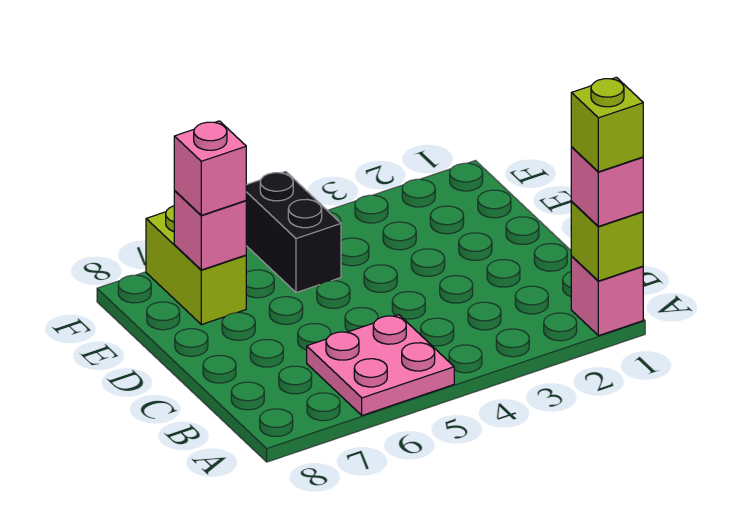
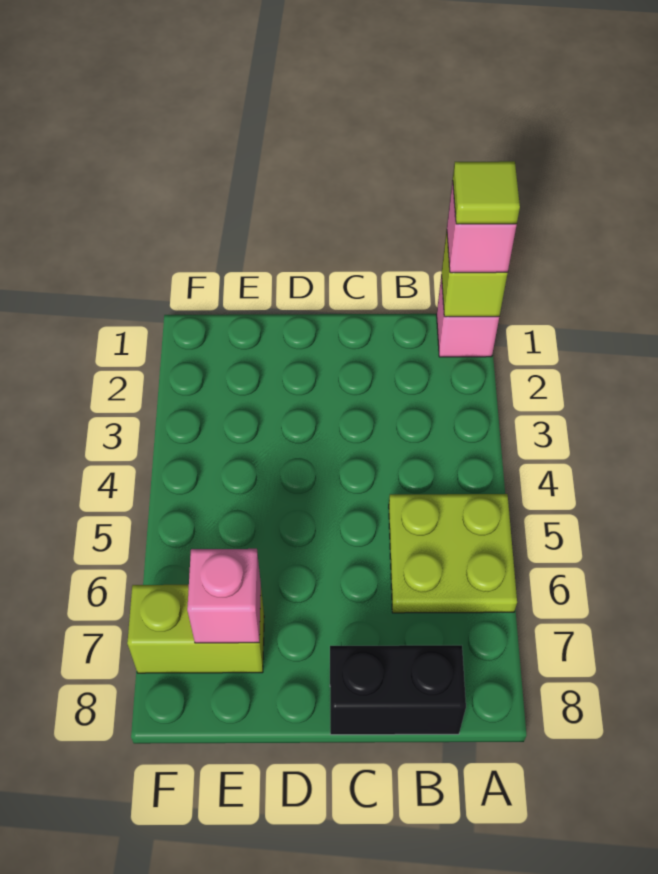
lime brick A1 level 4 -> lime tile A1 level 4
pink plate A5:B6 level 1 -> lime plate A5:B6 level 1
black brick E5:F5 level 1 -> black brick B8:C8 level 1
pink brick E7 level 3 -> none

